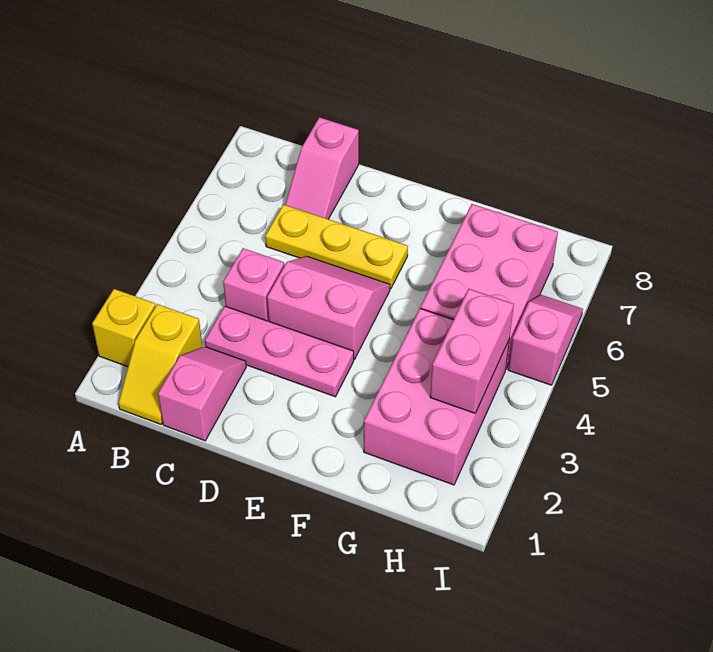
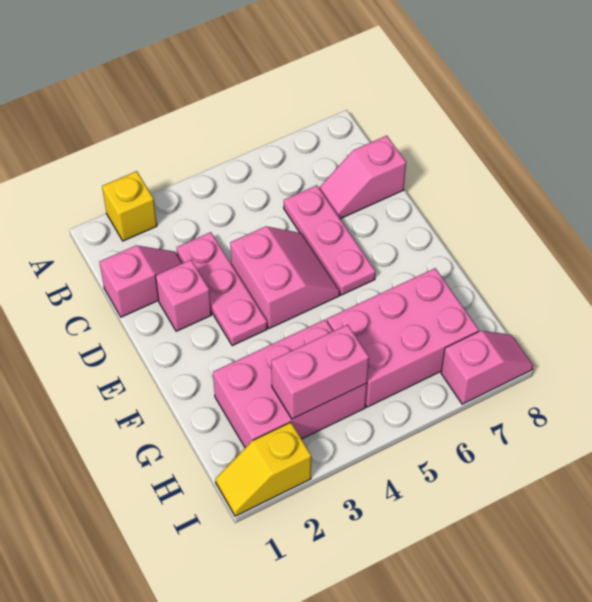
yellow slope B1:B2 level 1 top 2 -> yellow slope I1:I2 level 1 top 2
pink brick C4 level 1 -> pink brick D2 level 1
yellow plate C6:E6 level 1 -> pink plate C6:E6 level 1
pink slope I5:I6 level 1 top 5 -> pink slope I7:I8 level 1 top 7

